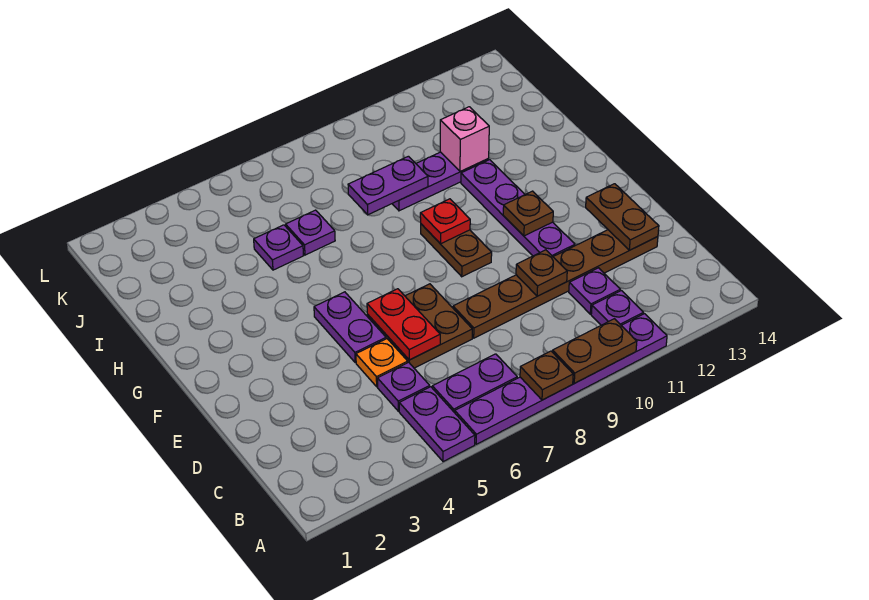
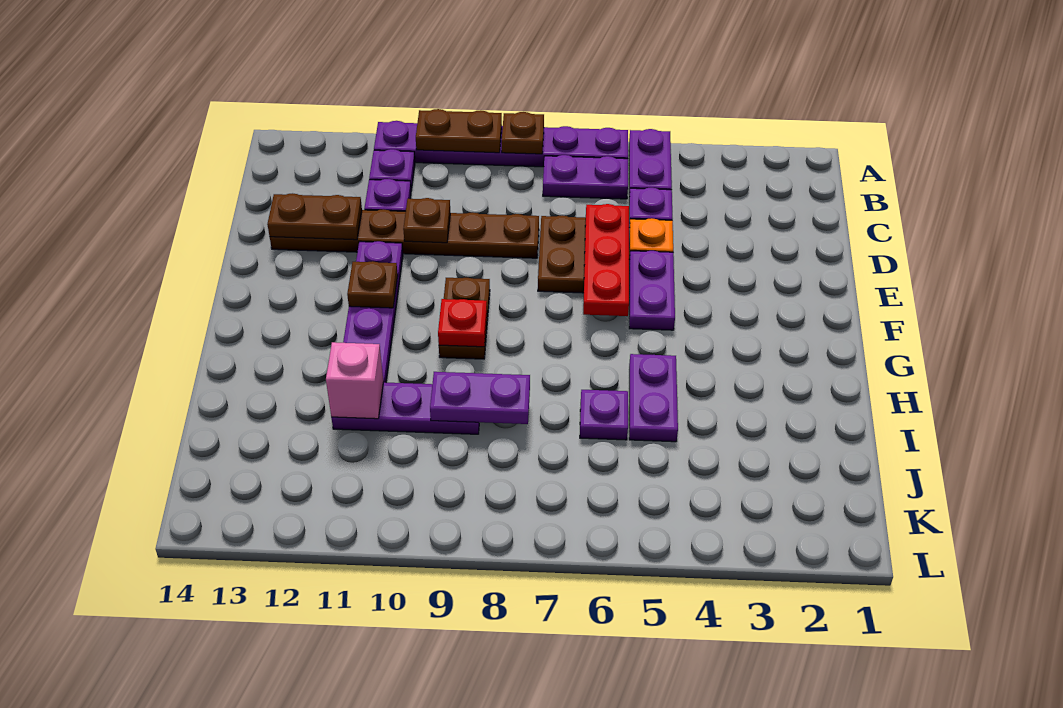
red plate D6:E6 level 2 -> red plate D6:F6 level 2
brown plate D13:E13 level 2 -> brown plate D12:D13 level 2
purple plate I5 level 1 -> purple plate H5:I5 level 1

